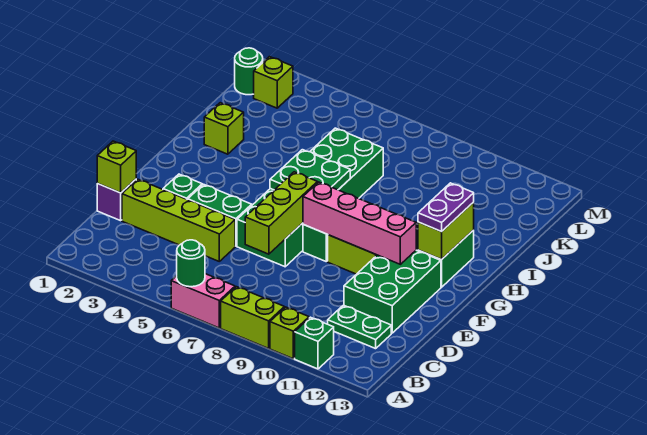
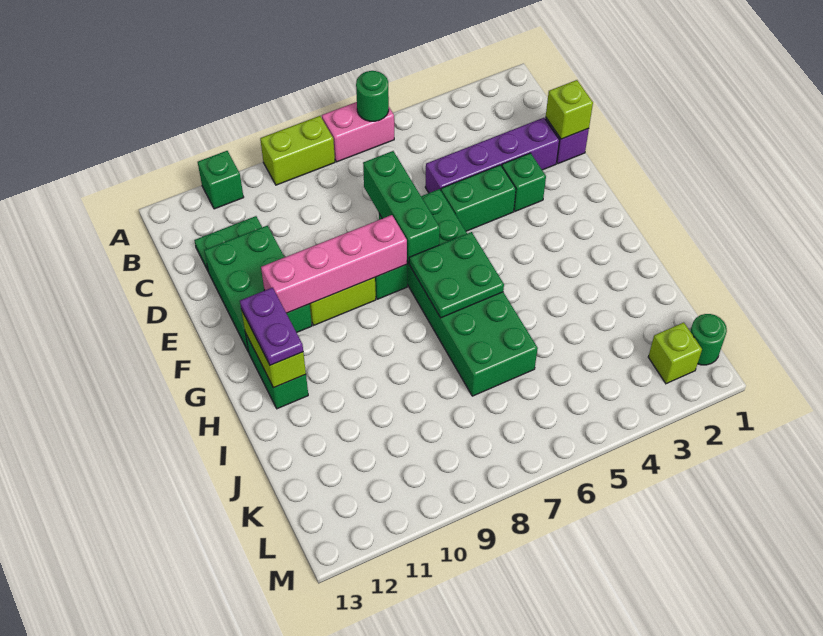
lime brick A10 level 1 -> none
lime brick D2:D5 level 1 -> purple brick D2:D5 level 1
lime brick D7:F7 level 2 -> green brick D7:F7 level 2
lime brick I2 level 1 -> none

